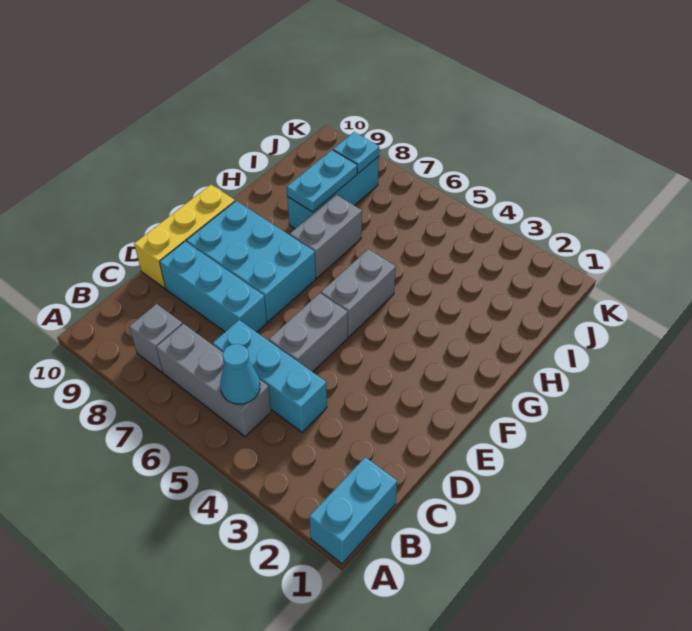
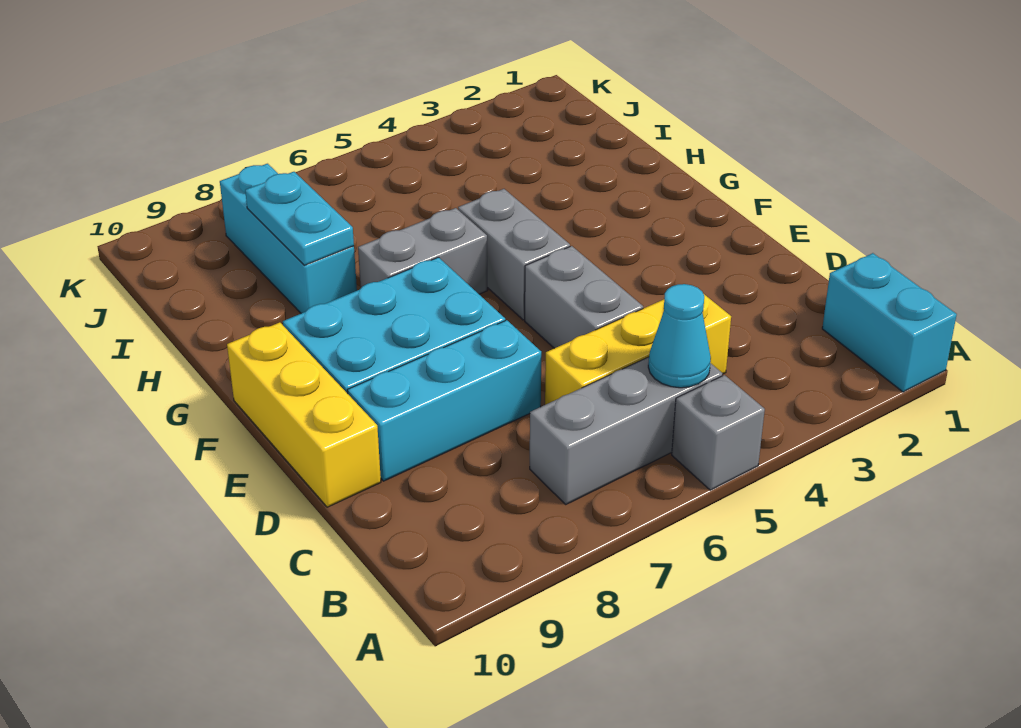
grey brick B8 level 1 -> grey brick A5 level 1
cyan brick C4:C6 level 1 -> yellow brick C4:C6 level 1
grey brick G7:H7 level 1 -> grey brick G6:G7 level 1
cyan plate J8 level 2 -> none

